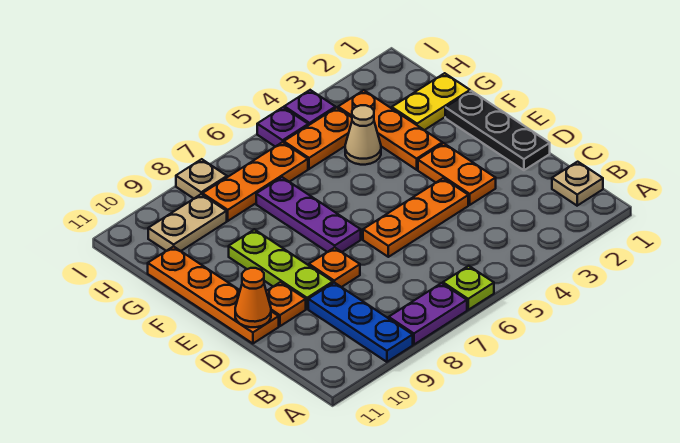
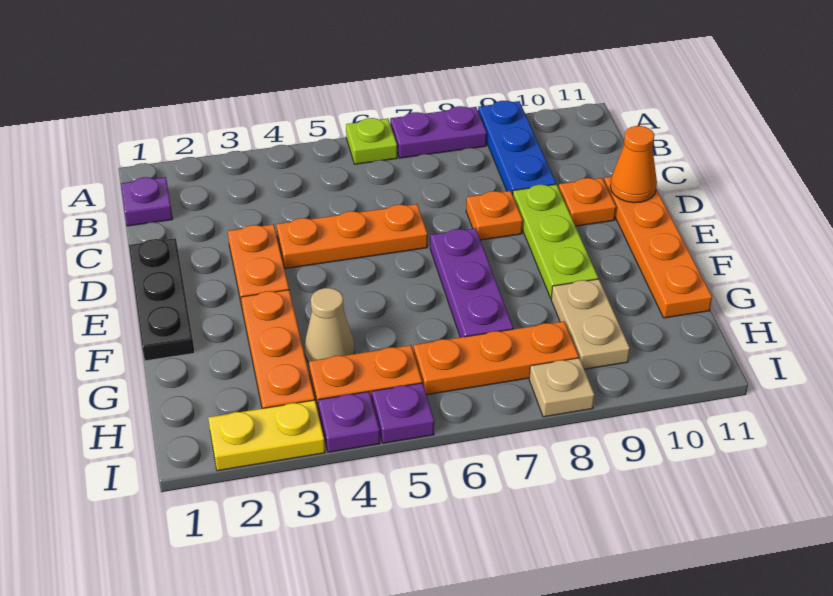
tan plate B1 level 1 -> purple plate B1 level 1
yellow plate G1:G2 level 1 -> yellow plate I2:I3 level 1
tan plate H9:H10 level 1 -> tan plate G9:H9 level 1

